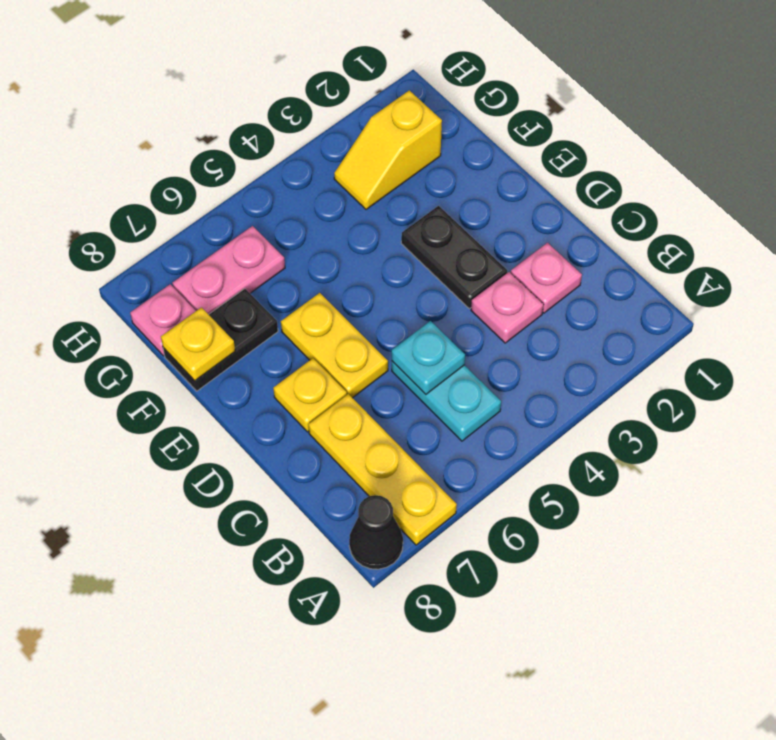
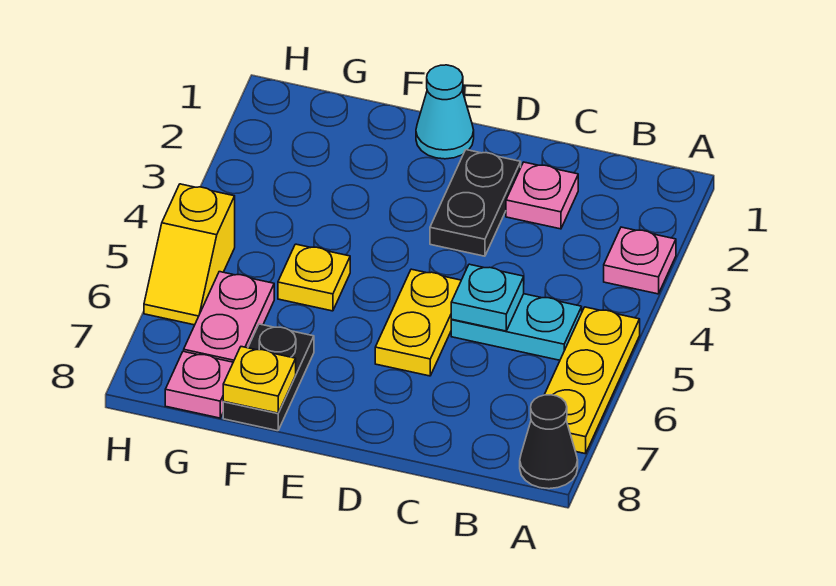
yellow plate A7:C7 level 1 -> yellow plate A5:A7 level 1
pink plate C3 level 1 -> pink plate A3 level 1
black plate D3:E3 level 1 -> black plate D2:D3 level 1
yellow plate D6:E6 level 1 -> yellow plate D5:D6 level 1
yellow plate D7 level 1 -> yellow plate F5 level 1
none -> cyan cone E1 level 1
yellow slope G2:G3 level 1 top 2 -> yellow slope H5:H6 level 1 top 5

